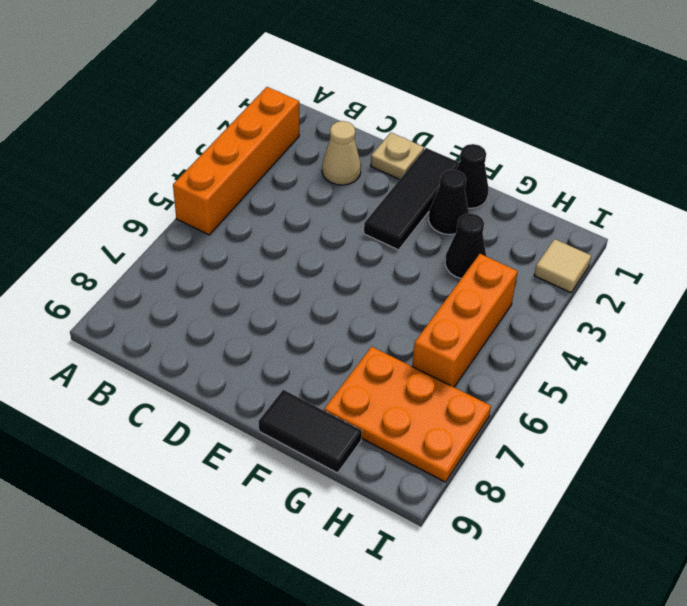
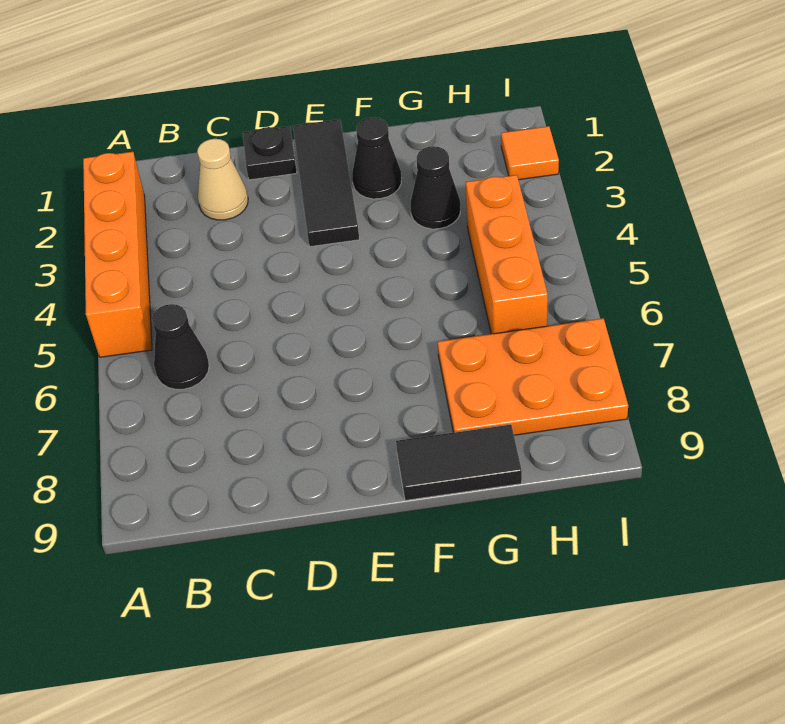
tan plate D1 level 1 -> black plate D1 level 1
black cone F1 level 1 -> black cone B6 level 1
tan tile I2 level 1 -> orange tile I2 level 1

